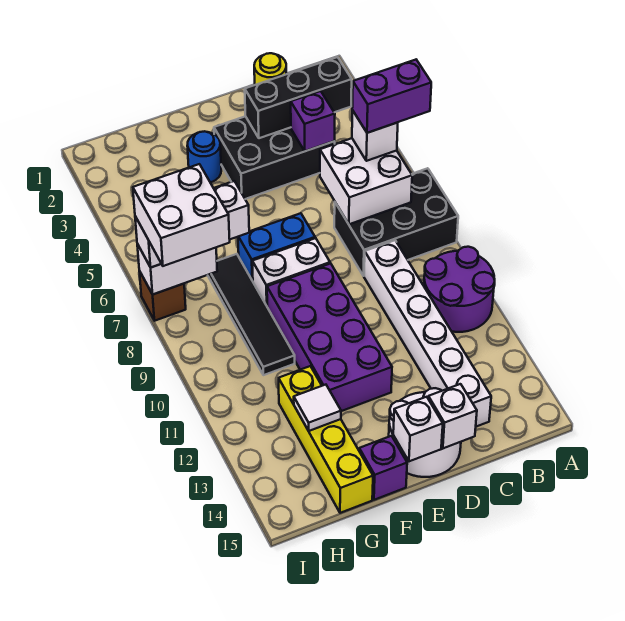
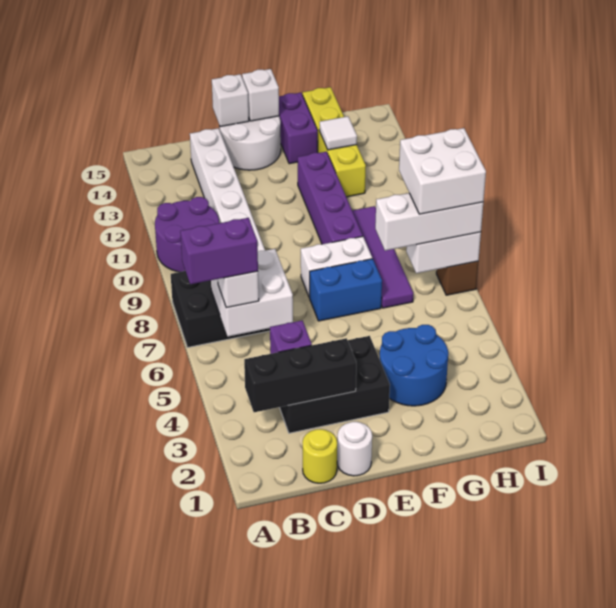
none -> white round brick D1 level 1
purple brick E9:F12 level 1 -> purple brick F9:F12 level 1
blue round brick F3 level 1 -> blue round brick F3:G4 level 1
purple brick F15 level 1 -> purple brick F14:F15 level 1
black tile G7:G10 level 1 -> purple tile G7:G10 level 1

